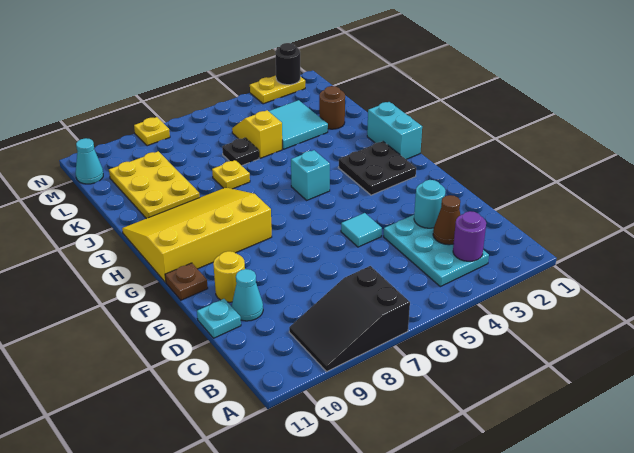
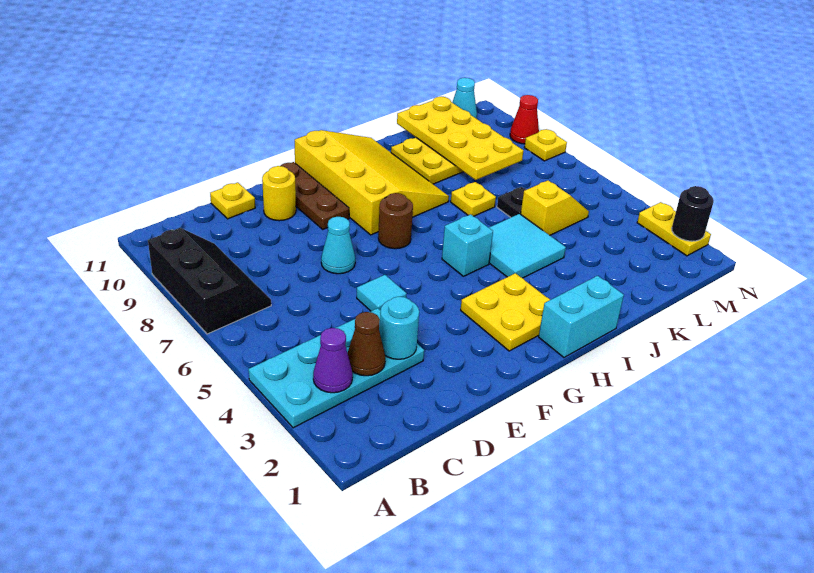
black slope A7:B9 level 1 top 7 -> black slope A7:B9 level 1 top A
cyan plate B3:D4 level 1 -> cyan plate A3:D4 level 1
purple round brick B3 level 2 -> purple cone B3 level 2
cyan cone D10 level 1 -> cyan cone E7 level 1
cyan plate D11 level 1 -> yellow plate D11 level 1
brown plate F11 level 1 -> brown plate F9:F11 level 1
black plate G2:H3 level 1 -> yellow plate G2:H3 level 1
brown round brick K2 level 1 -> brown round brick G7 level 1
cyan tile K3:L4 level 1 -> cyan tile I4:J5 level 1
none -> yellow plate K8:L11 level 2
none -> red cone N9 level 1

